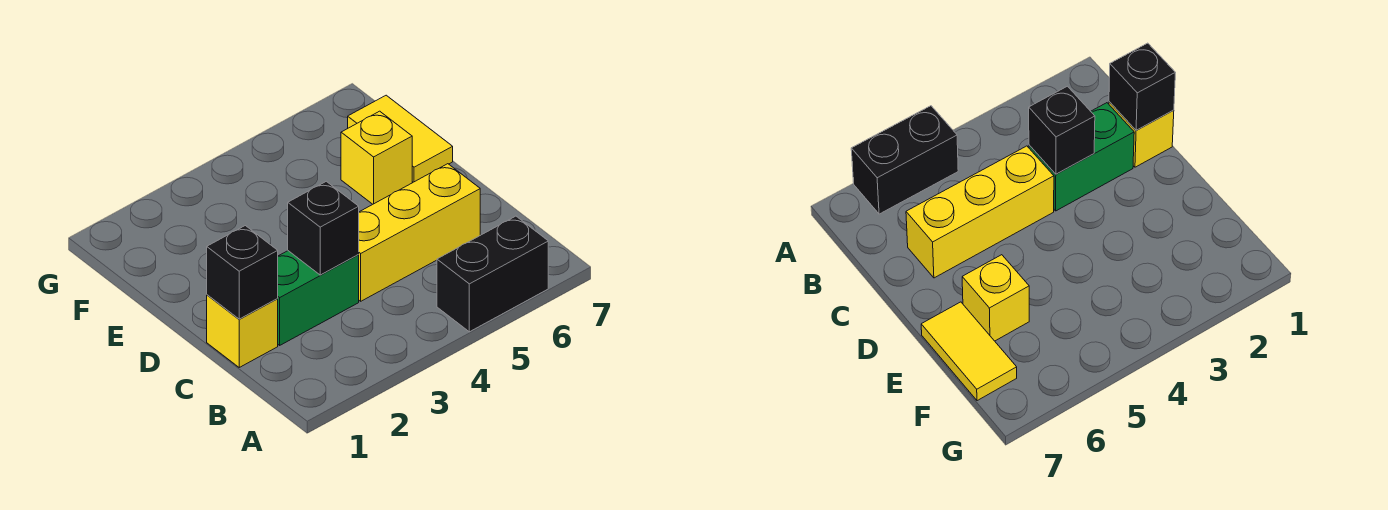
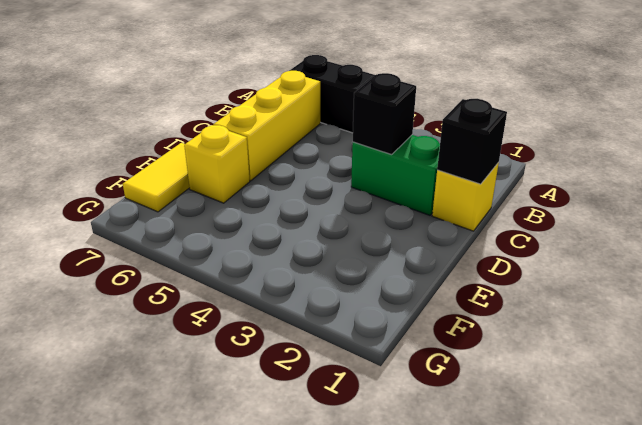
yellow brick C4:C6 level 1 -> yellow brick B6:D6 level 1

